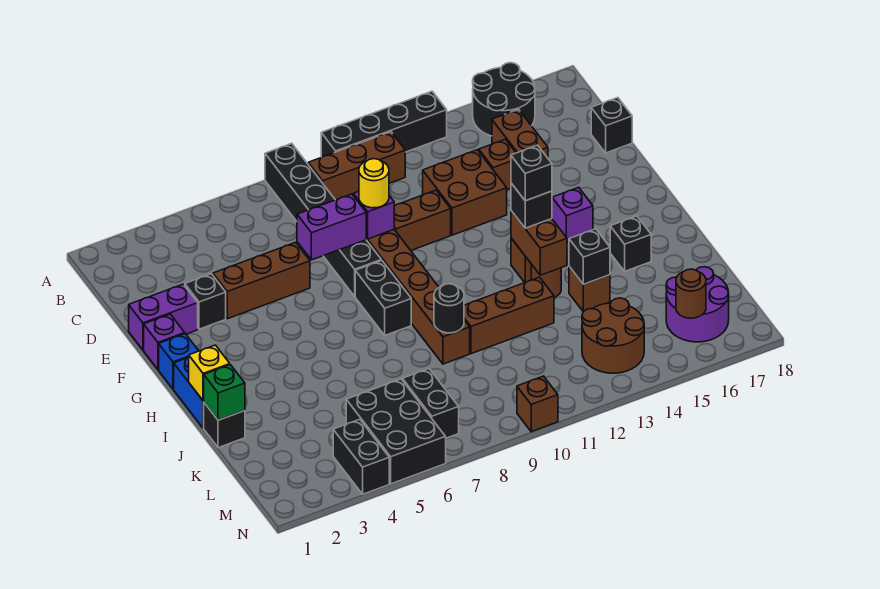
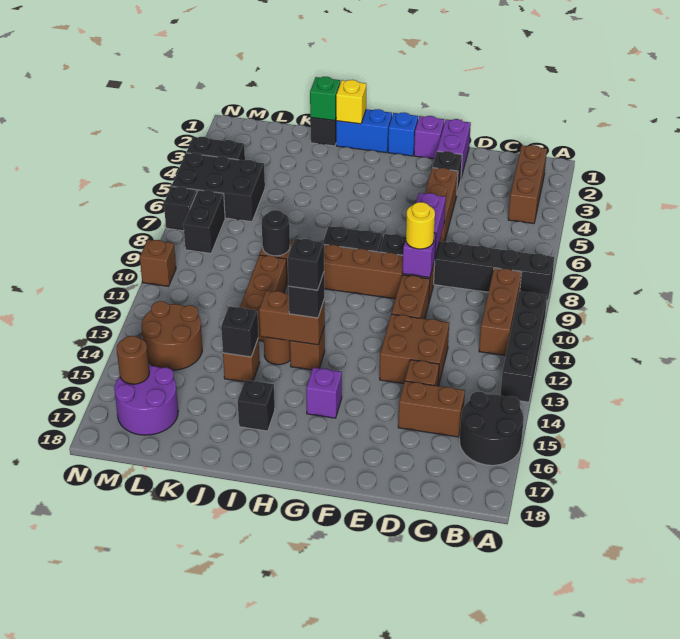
none -> brown brick B2:B4 level 1
black brick D18 level 1 -> black brick N7 level 1
black brick L7:M7 level 1 -> black brick M7:M8 level 1

